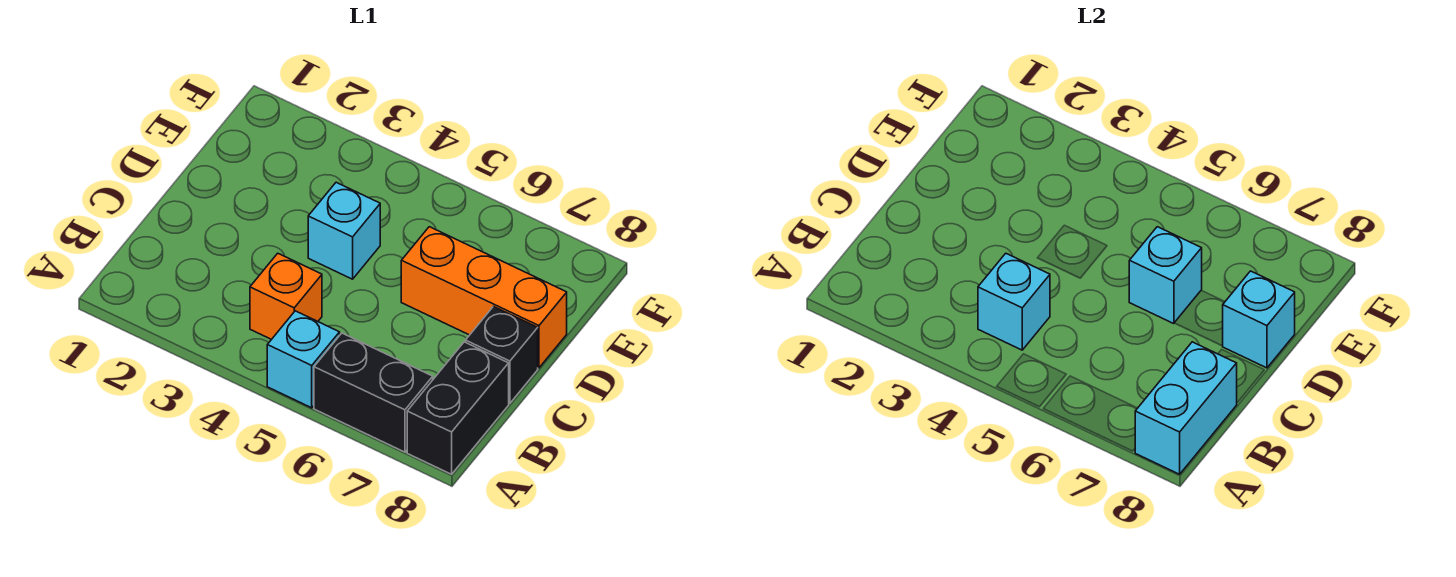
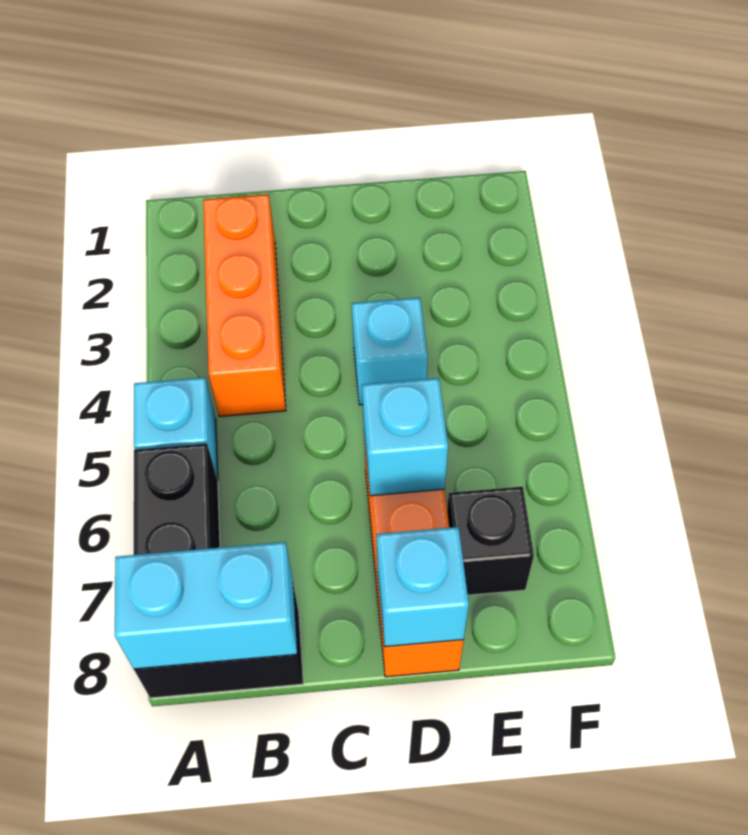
orange brick B4 level 1 -> orange brick B2:B4 level 1
cyan brick B4 level 2 -> none
black brick C8 level 1 -> black brick E7 level 1

